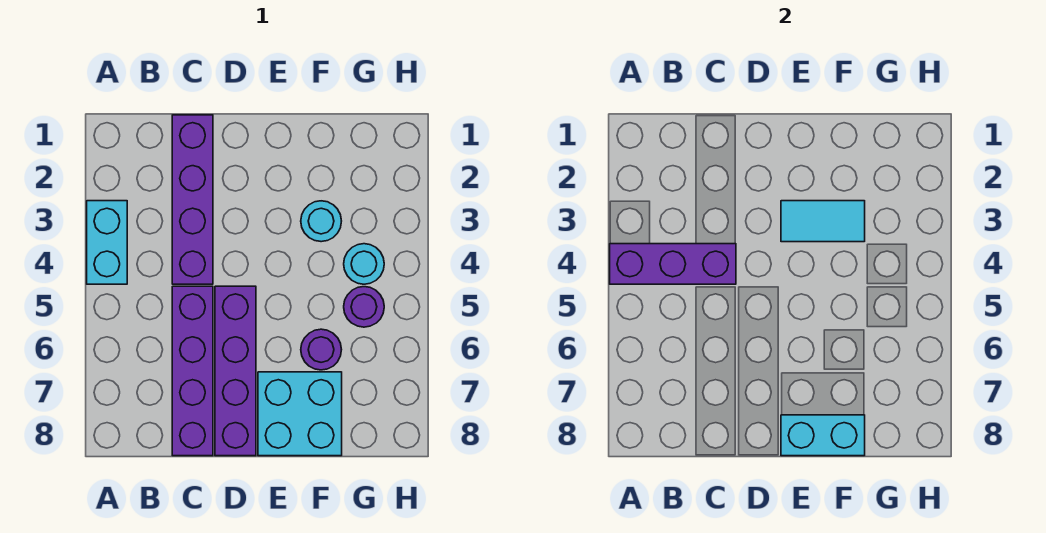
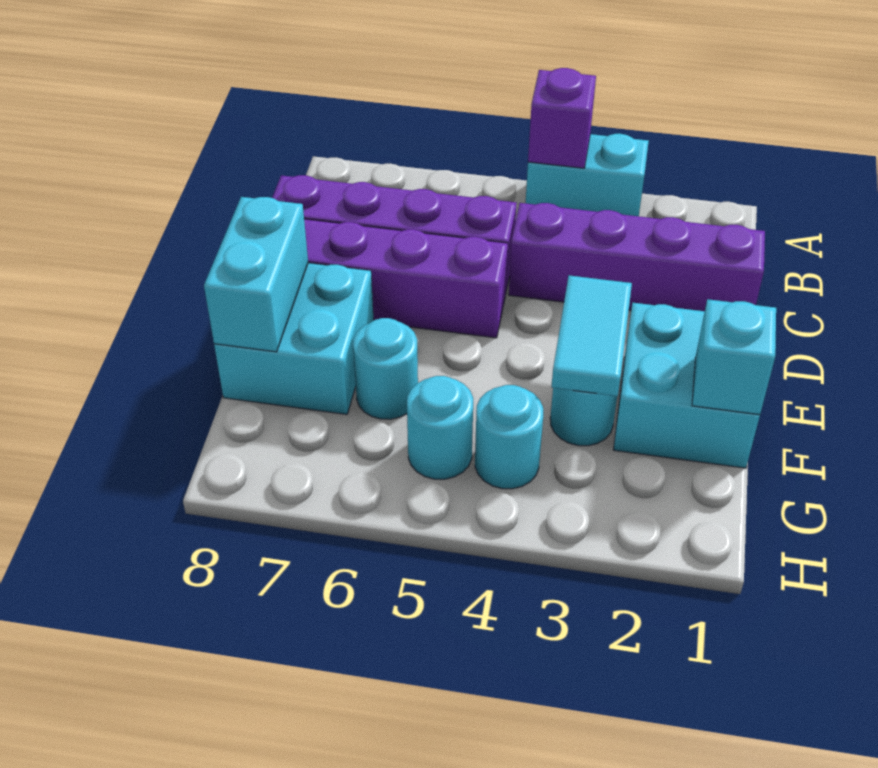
purple brick A4:C4 level 2 -> purple brick A4 level 2
none -> cyan brick E1:F2 level 1
none -> cyan brick F1 level 2
purple round brick F6 level 1 -> cyan round brick F6 level 1
purple round brick G5 level 1 -> cyan round brick G5 level 1

